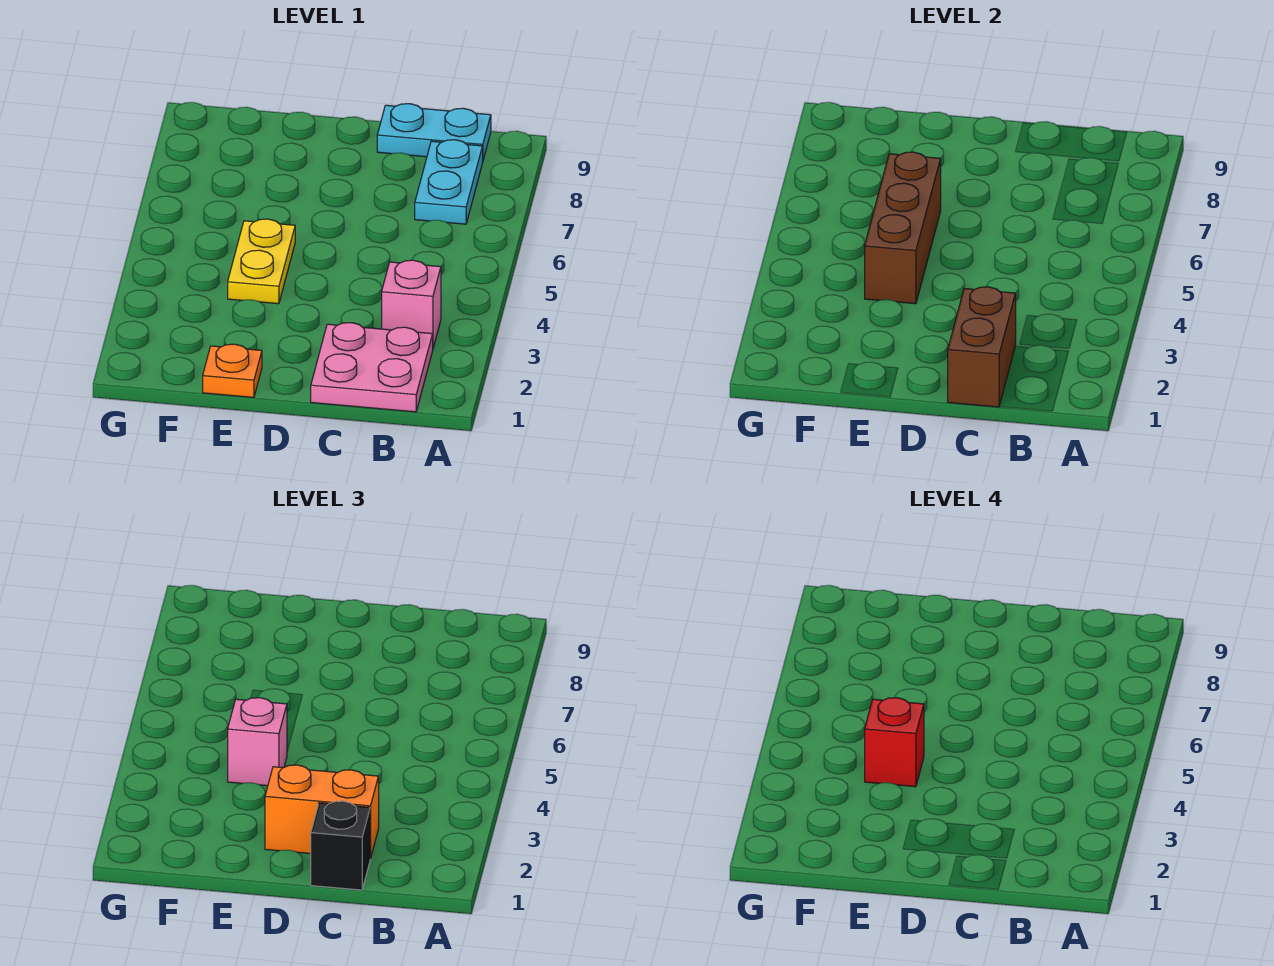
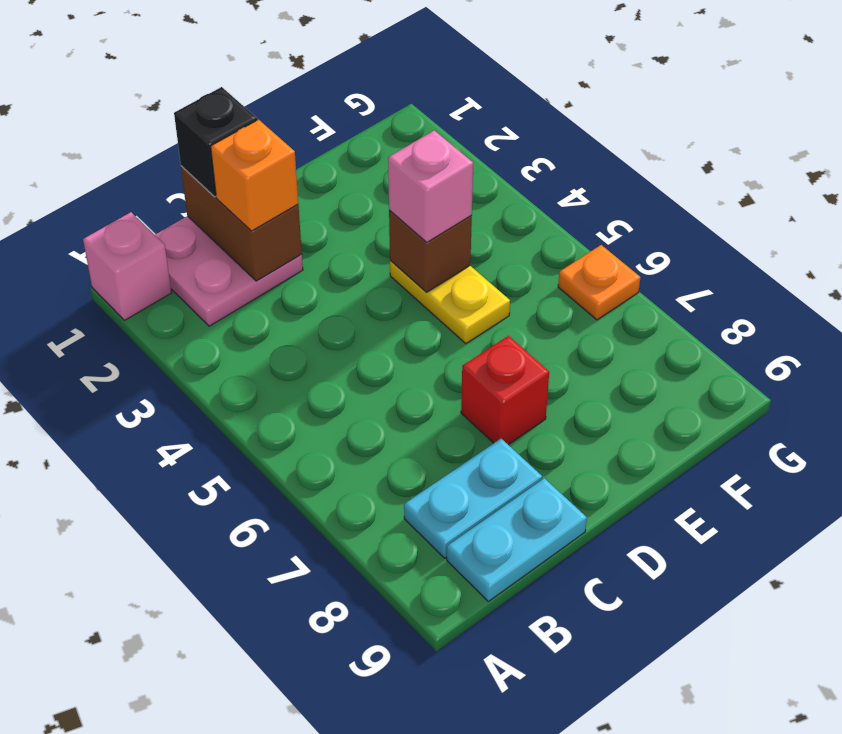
pink brick B3 level 1 -> pink brick A1 level 1
cyan plate B7:B8 level 1 -> cyan plate B8:C8 level 1
orange brick C2:D2 level 3 -> orange brick C2 level 3
orange plate E1 level 1 -> orange plate G6 level 1
brown brick E4:E6 level 2 -> brown brick E4 level 2
red brick E4 level 4 -> red brick D7 level 1

